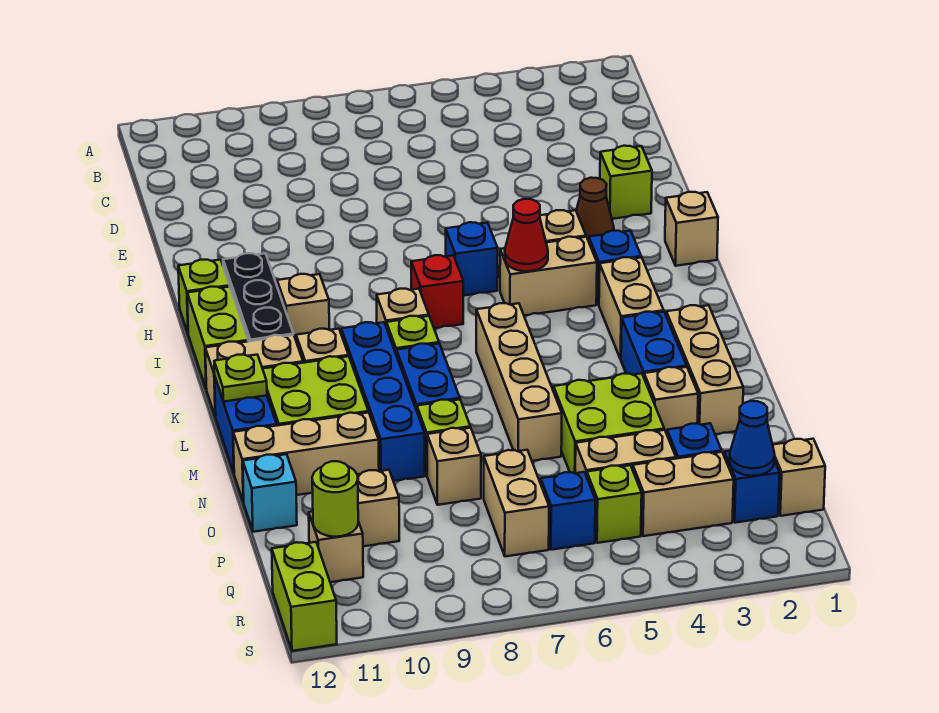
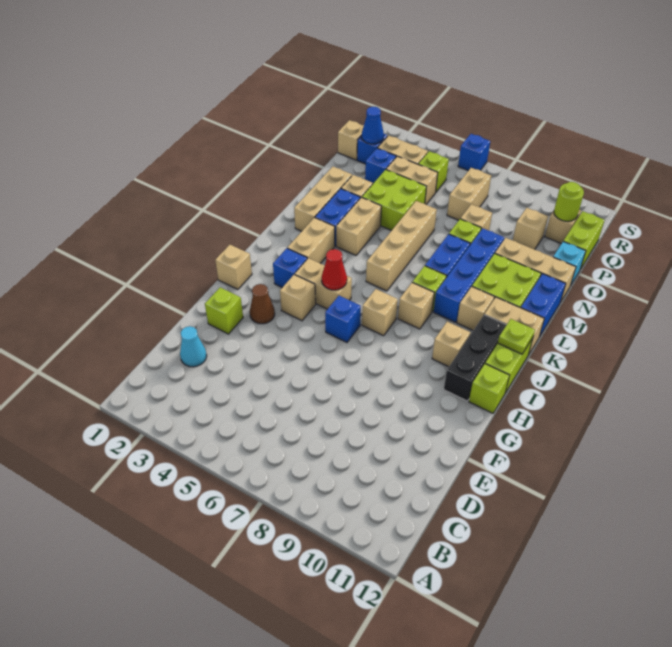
none -> cyan cone D2 level 1
red brick I7 level 1 -> tan brick I7 level 1
none -> tan brick L4:M4 level 1
lime plate L12 level 2 -> lime plate J12 level 2
blue brick Q6 level 1 -> blue brick S6 level 1
lime brick R12:S12 level 1 -> lime brick P12:Q12 level 1

